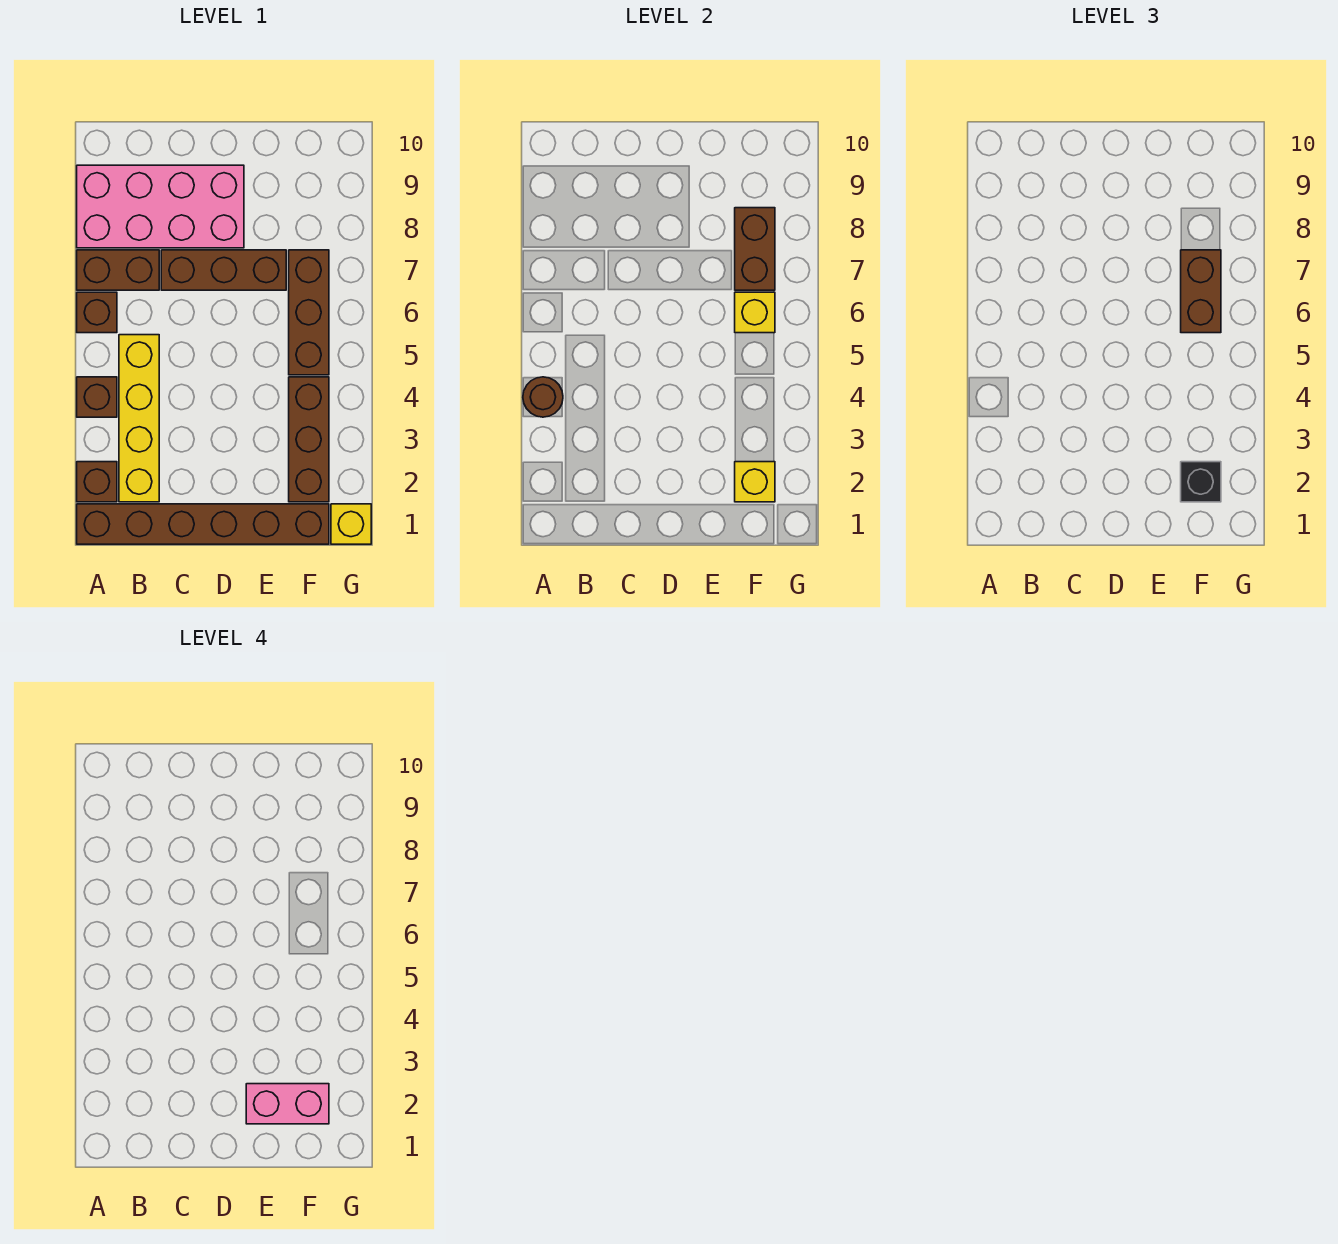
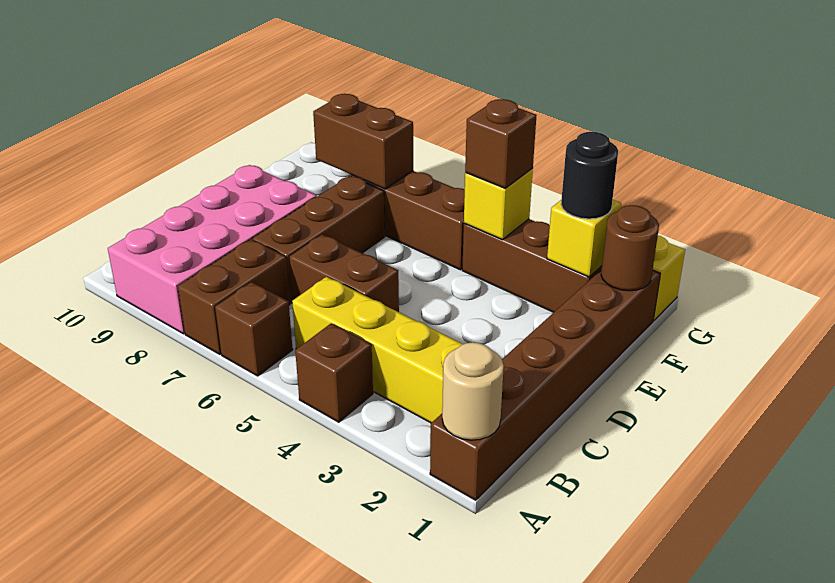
none -> tan round brick A1 level 2
brown brick A2 level 1 -> brown brick F4 level 3
brown round brick A4 level 2 -> brown round brick F1 level 2
pink brick E2:F2 level 4 -> none
black brick F2 level 3 -> black round brick F2 level 3
yellow brick F6 level 2 -> yellow brick F4 level 2
brown brick F6:F7 level 3 -> brown brick C5:C6 level 1

